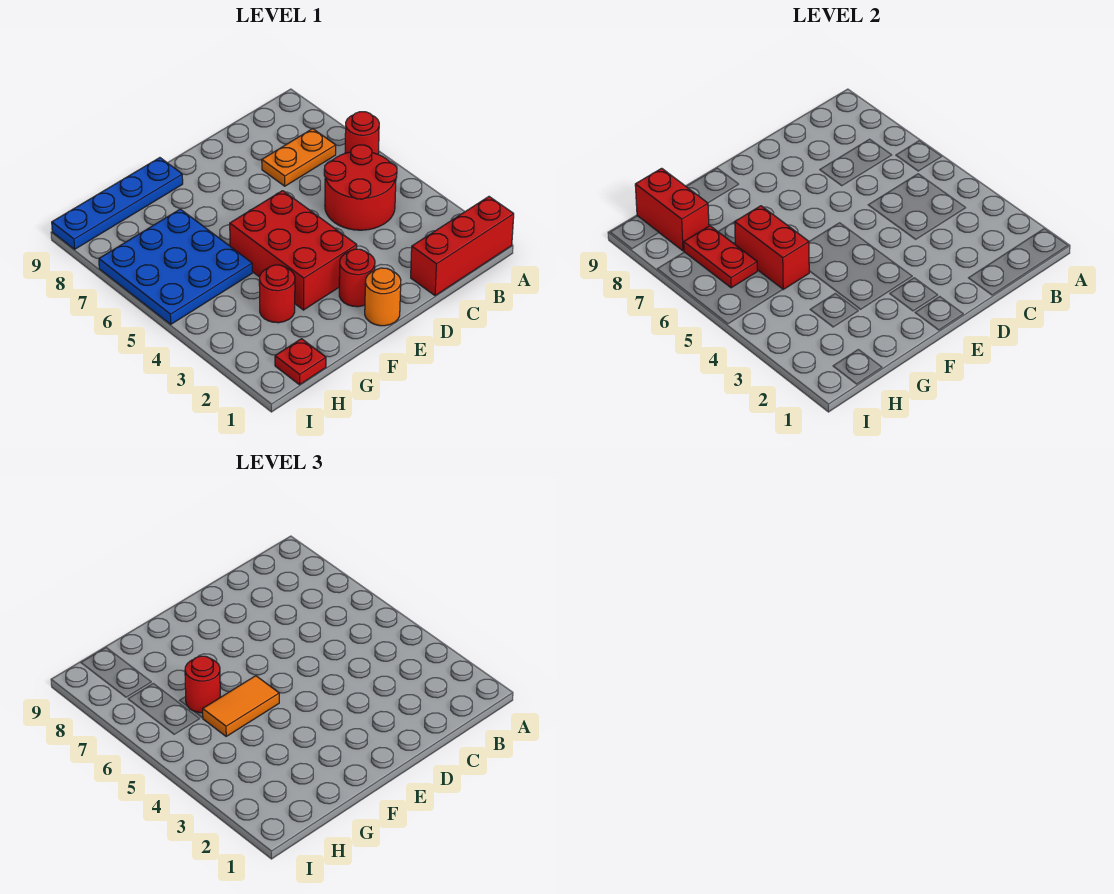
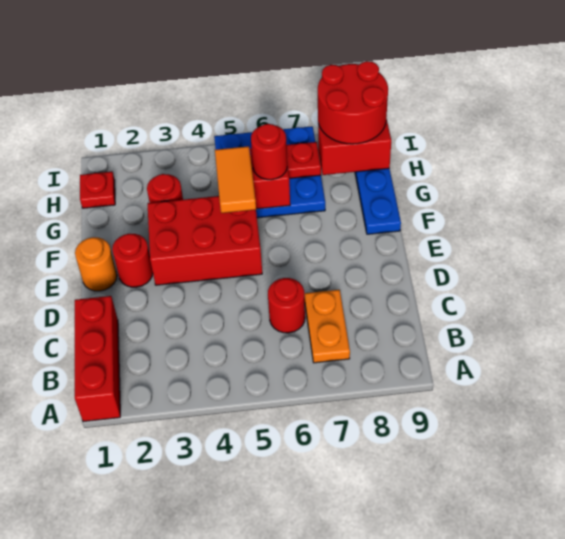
red round brick A6 level 1 -> red round brick C6 level 1
red round brick B4:C5 level 1 -> red round brick H8:I9 level 3

